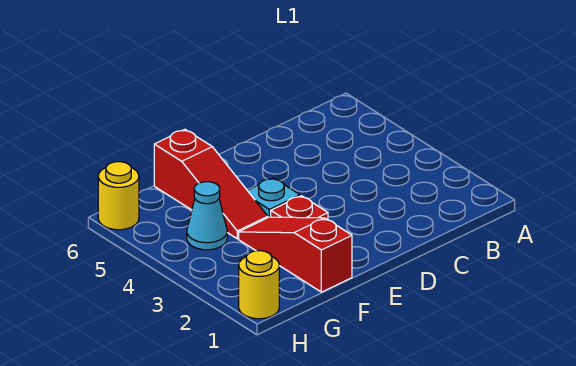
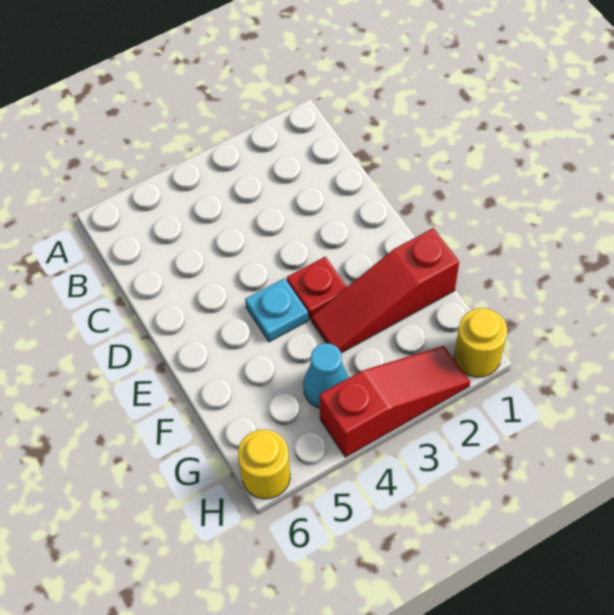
red slope F4:F6 level 1 top 6 -> red slope H2:H4 level 1 top 4

